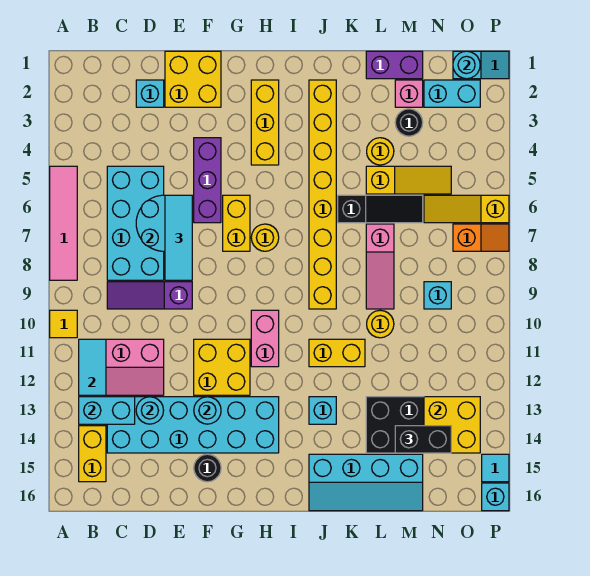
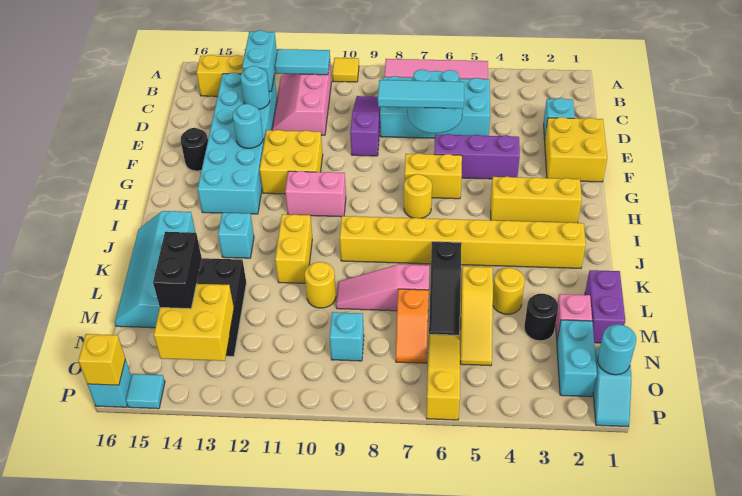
orange slope O7:P7 level 1 top O -> orange slope M7:N7 level 1 top M
none -> yellow brick P16 level 2

